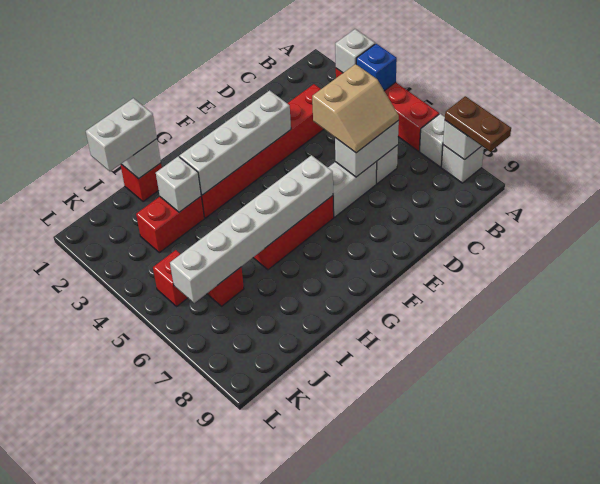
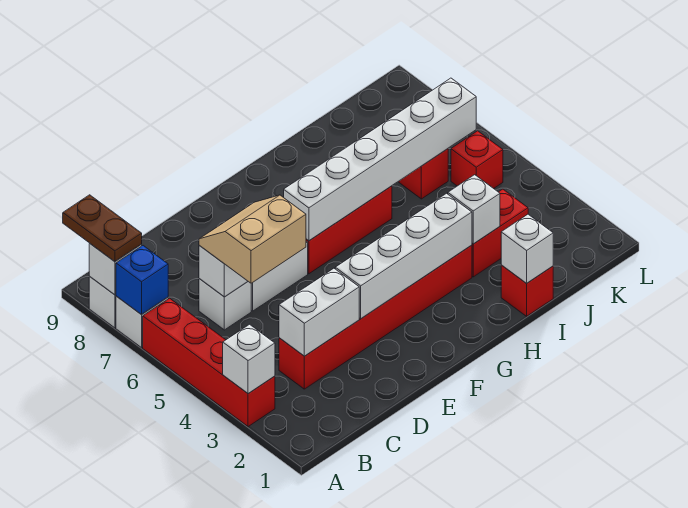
blue brick A4 level 2 -> blue brick A7 level 2
white brick I1:J1 level 3 -> white brick C3:D3 level 2

